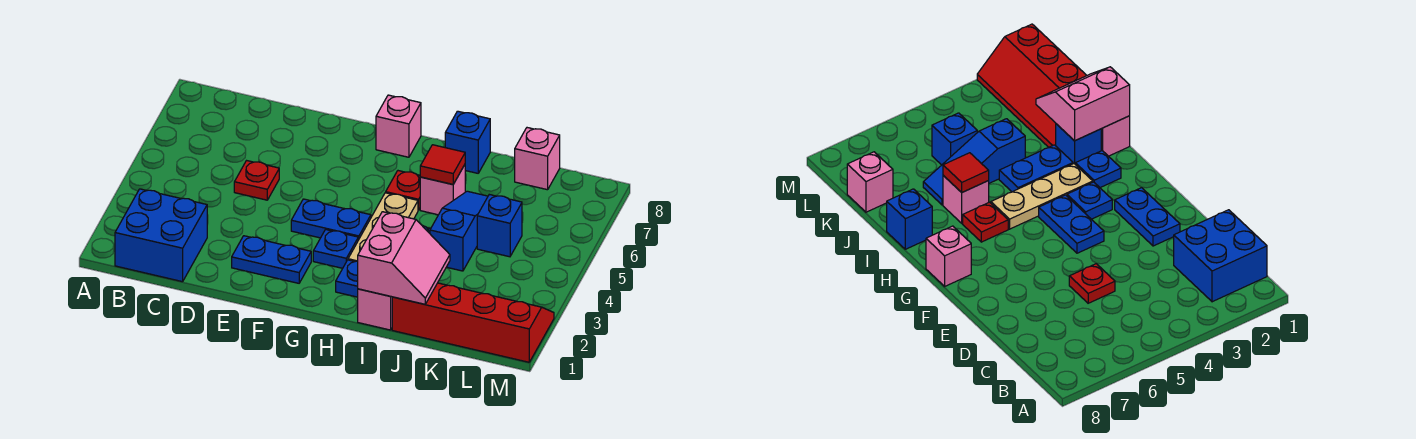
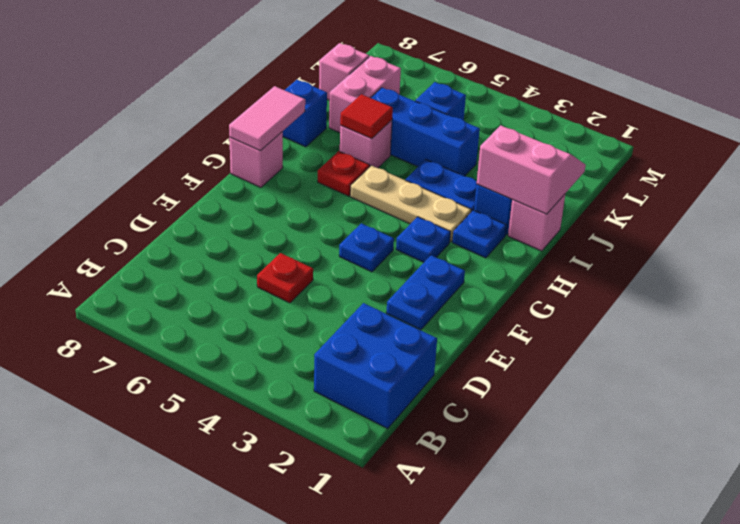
blue plate F4:G4 level 1 -> blue plate F4 level 1
none -> pink tile G8:H8 level 2
red slope J1:M2 level 1 top 1 -> none
blue slope J4:J6 level 1 top 4 -> blue brick J4:J6 level 1
none -> pink brick J7:K7 level 1

